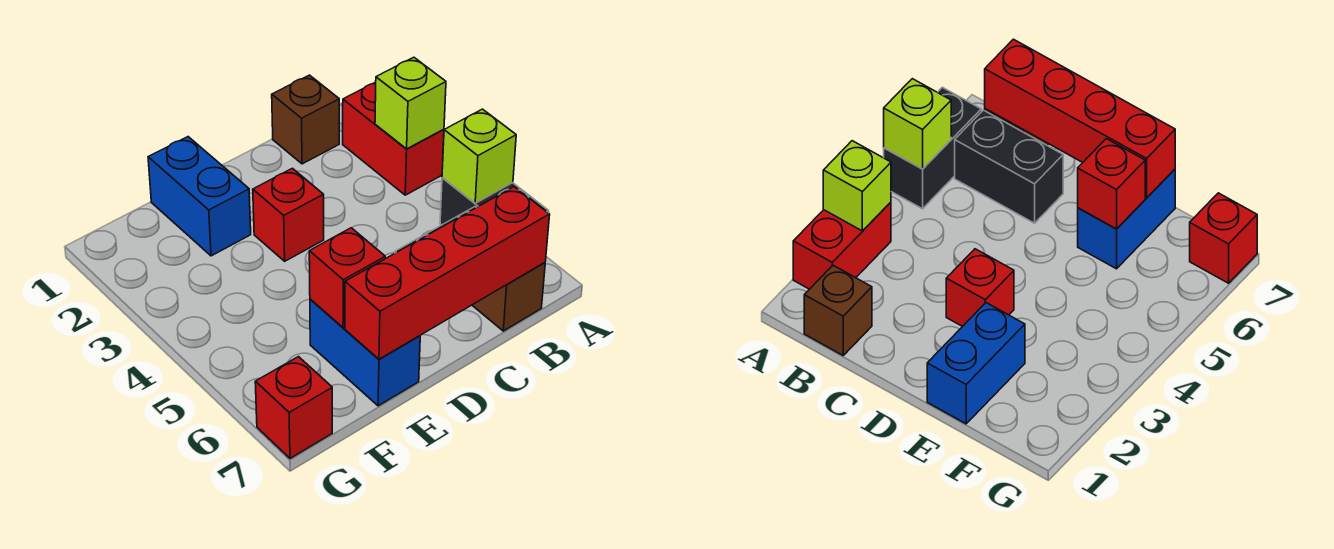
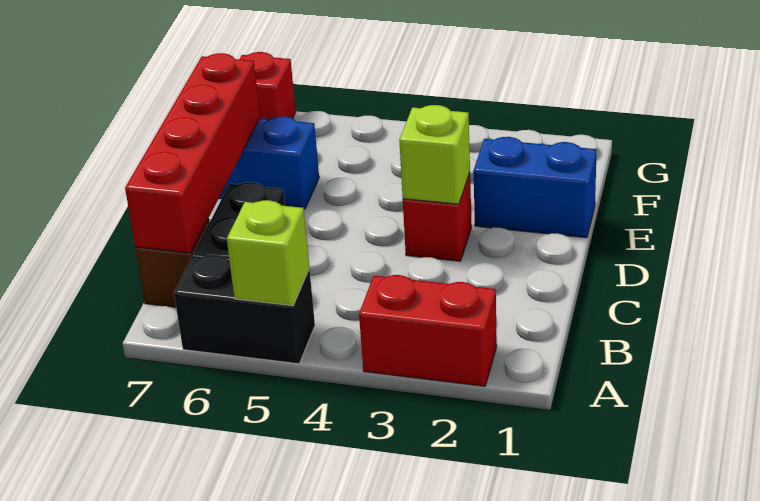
lime brick A3 level 2 -> lime brick D3 level 2
brown brick B1 level 1 -> none
red brick E6 level 2 -> none

